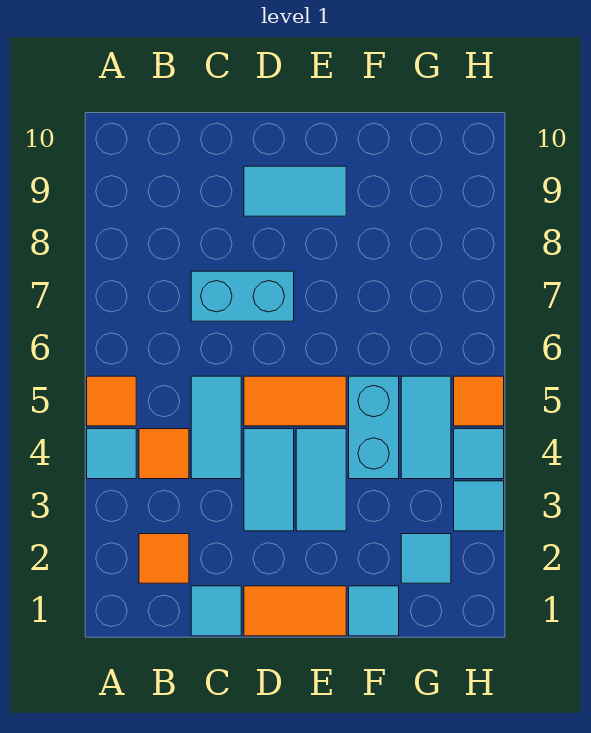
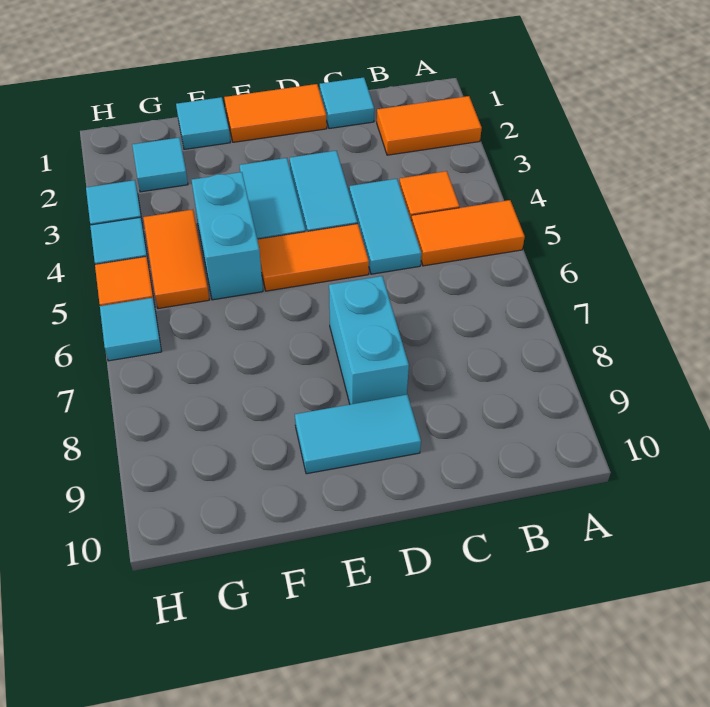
cyan tile A4 level 1 -> cyan tile H6 level 1
orange tile A5 level 1 -> orange tile A5:B5 level 1
orange tile B2 level 1 -> orange tile A2:B2 level 1
cyan brick C7:D7 level 1 -> cyan brick D7:D8 level 1
cyan tile G4:G5 level 1 -> orange tile G4:G5 level 1

